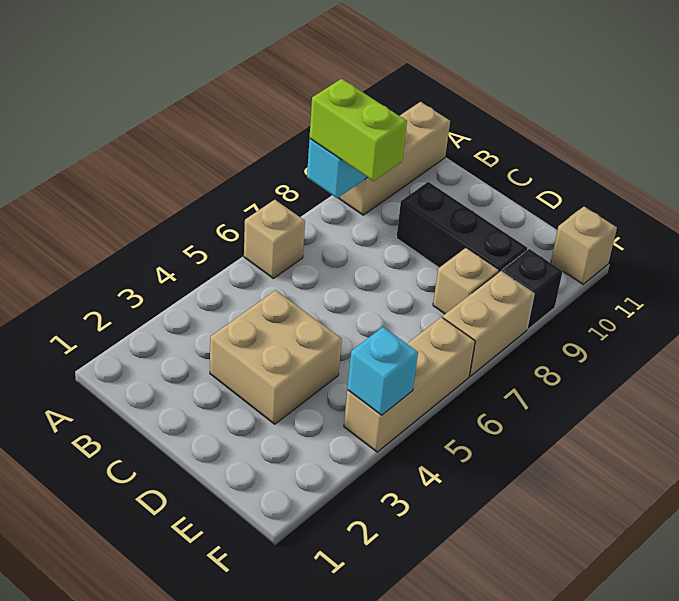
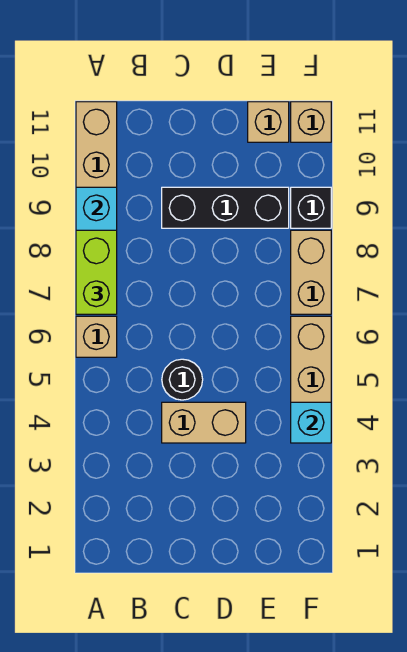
lime brick A8:B8 level 3 -> lime brick A7:A8 level 3
tan brick C3:D4 level 1 -> tan brick C4:D4 level 1
none -> black round brick C5 level 1
tan brick E8 level 1 -> tan brick E11 level 1

